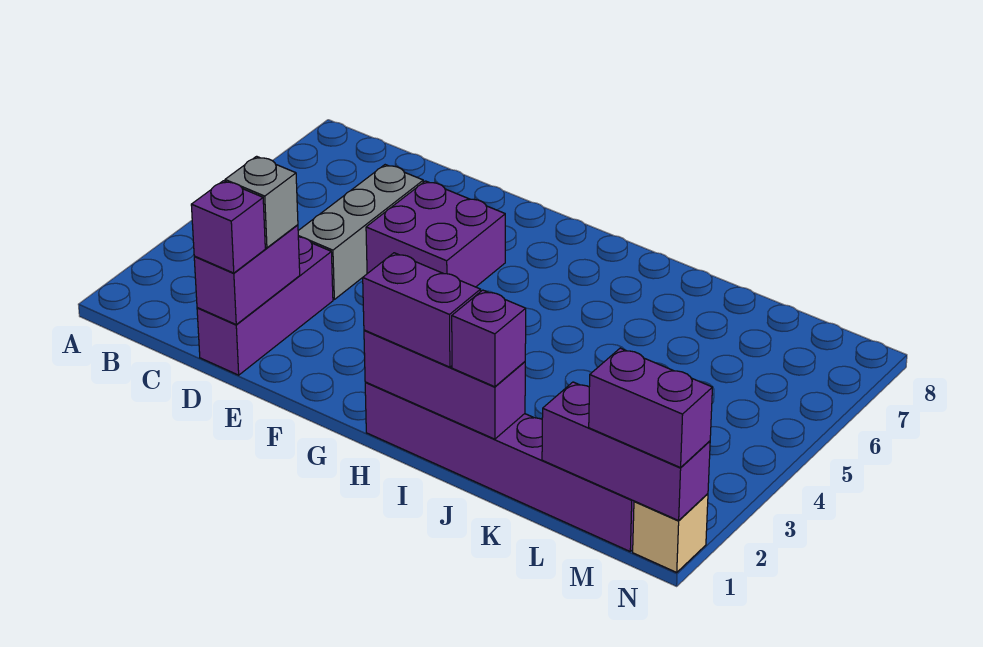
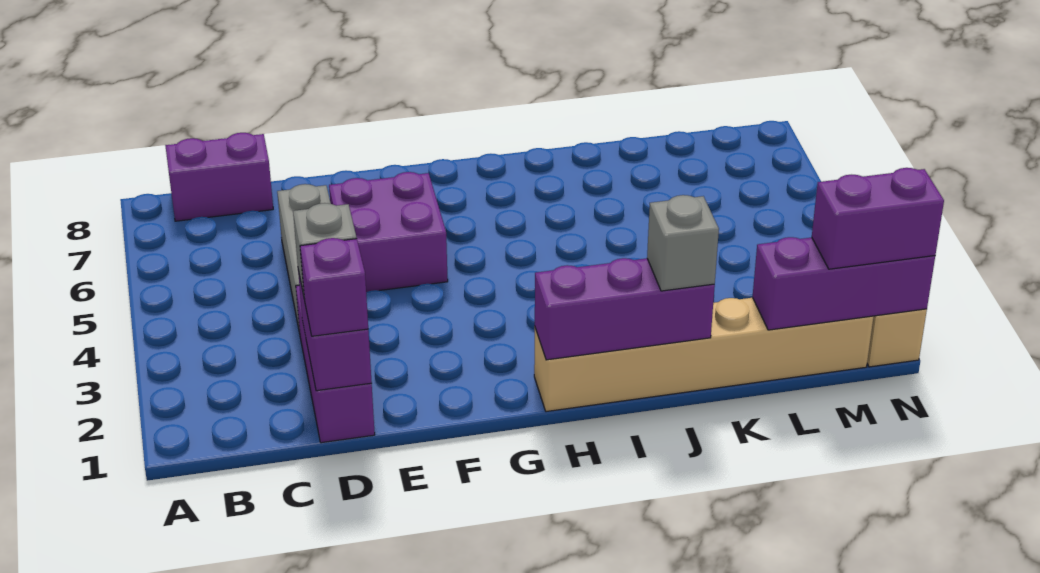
purple brick H1:M1 level 1 -> tan brick H1:M1 level 1
purple brick H1:I1 level 3 -> purple brick B8:C8 level 1
purple brick J1 level 3 -> grey brick J1 level 3

